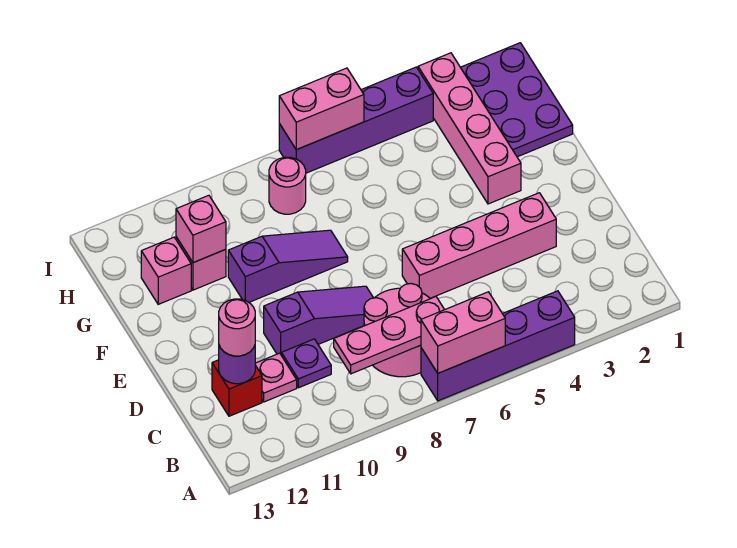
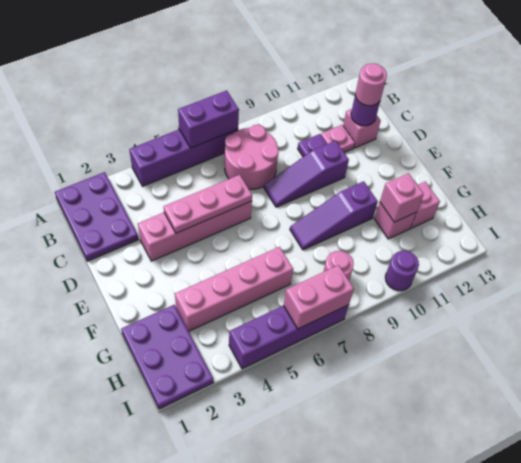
none -> purple plate A1:C2 level 1
pink brick A6:A7 level 2 -> purple brick A6:A7 level 2
pink plate B7:B9 level 2 -> pink plate D4:D6 level 2
red brick C12 level 1 -> pink brick C12 level 1
pink brick F3:I3 level 1 -> pink brick G3:G6 level 1
none -> purple round brick I10 level 1

